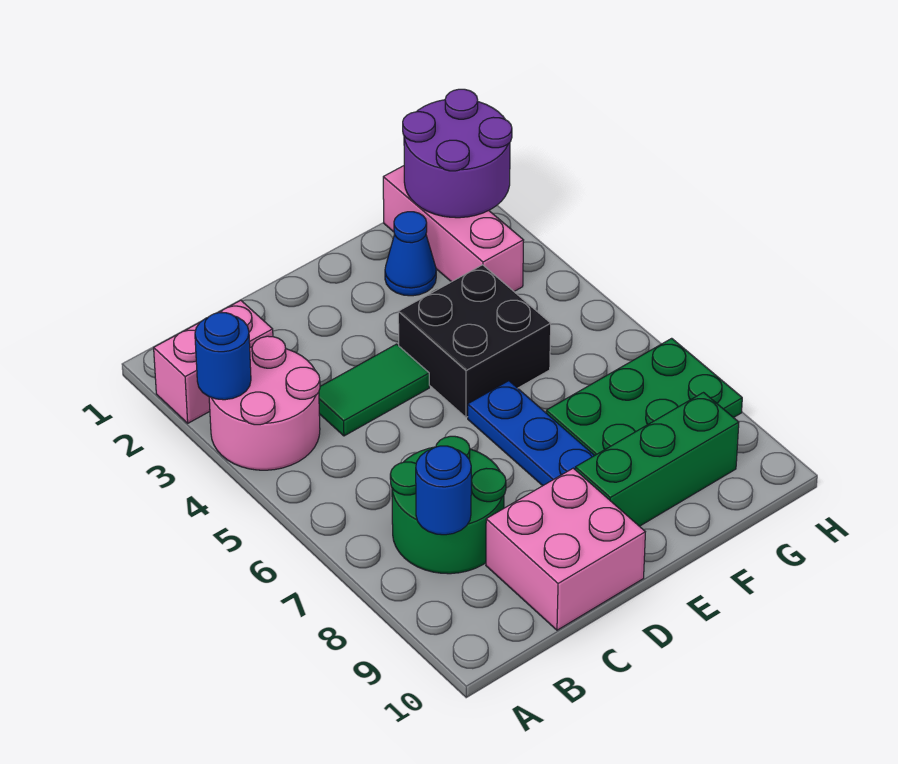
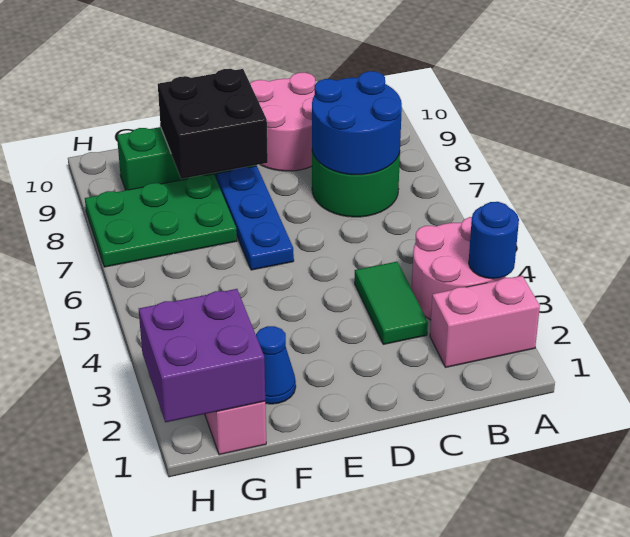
blue round brick B8 level 2 -> blue round brick B7:C8 level 2
green tile C4:D4 level 1 -> green tile C3:C4 level 1
pink brick C9:D10 level 1 -> pink round brick C9:D10 level 1
black brick E4:F5 level 1 -> black brick E8:F9 level 2
purple round brick G1:H2 level 2 -> purple brick G1:H2 level 2

